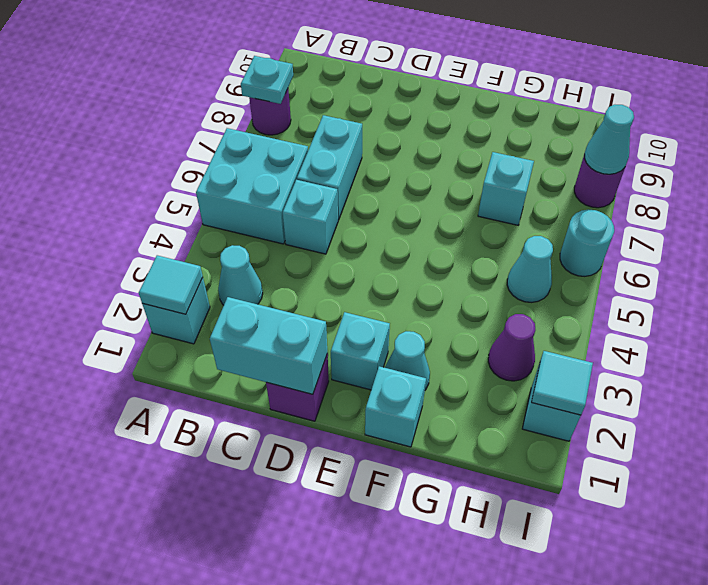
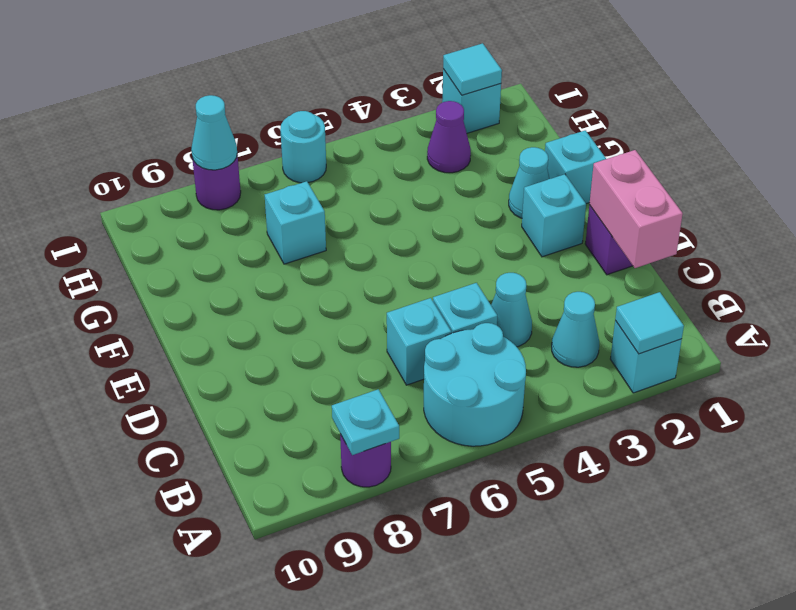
cyan brick A5:B6 level 1 -> cyan round brick A5:B6 level 1
cyan brick C1:D1 level 2 -> pink brick C1:D1 level 2
cyan brick C6:C7 level 1 -> cyan brick C6 level 1
cyan cone H5 level 1 -> cyan cone C4 level 1

